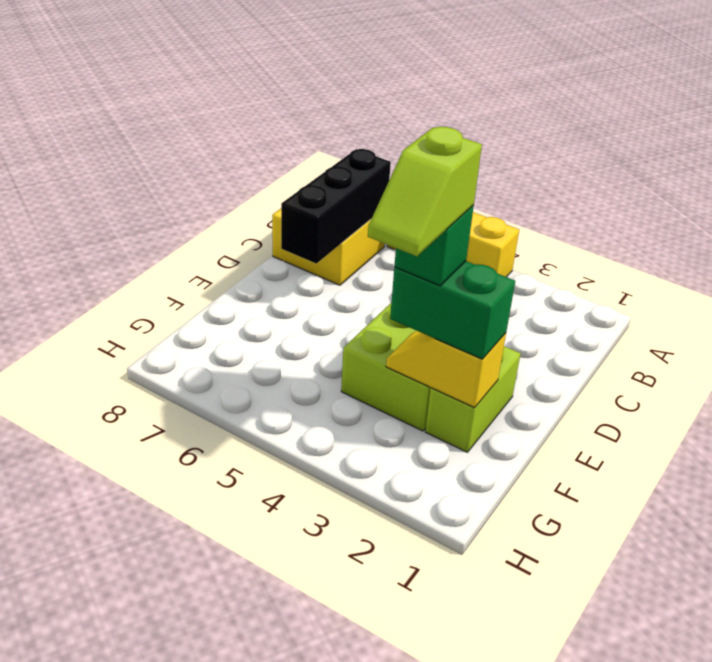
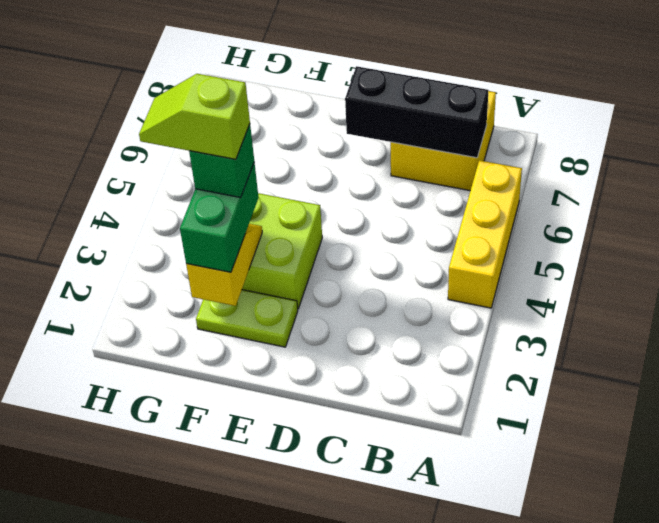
lime brick E2:F2 level 1 -> lime plate E2:F2 level 1

